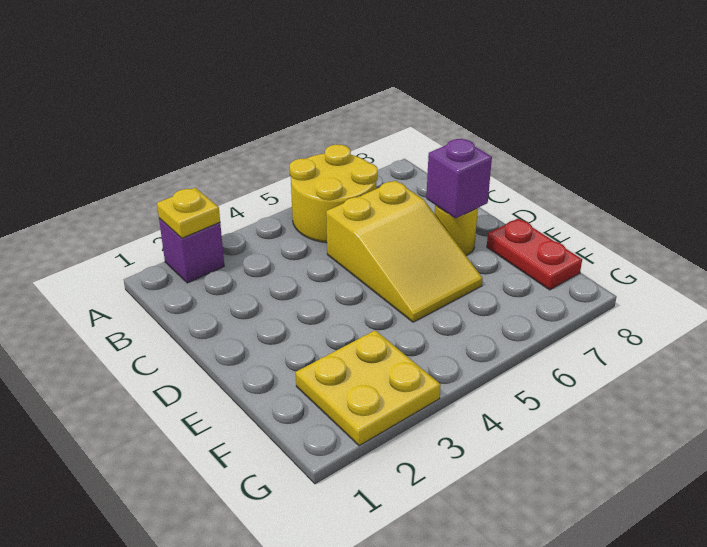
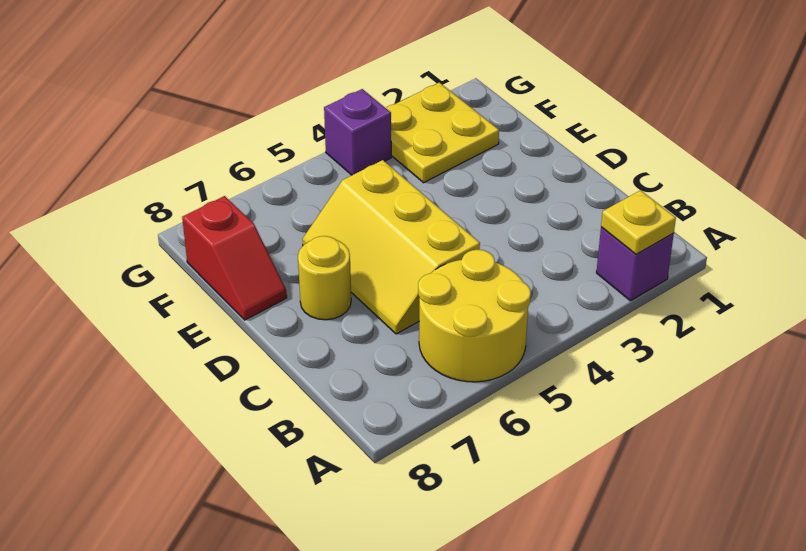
yellow slope C5:E6 level 1 top C -> yellow slope C5:E6 level 1 top 5
purple brick D7 level 2 -> purple brick G4 level 1
red plate E8:F8 level 1 -> red slope E8:F8 level 1 top F

